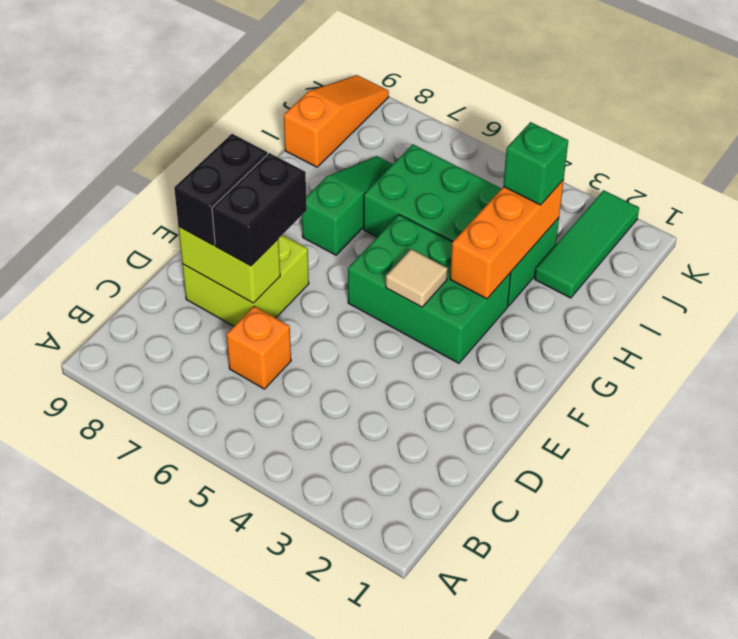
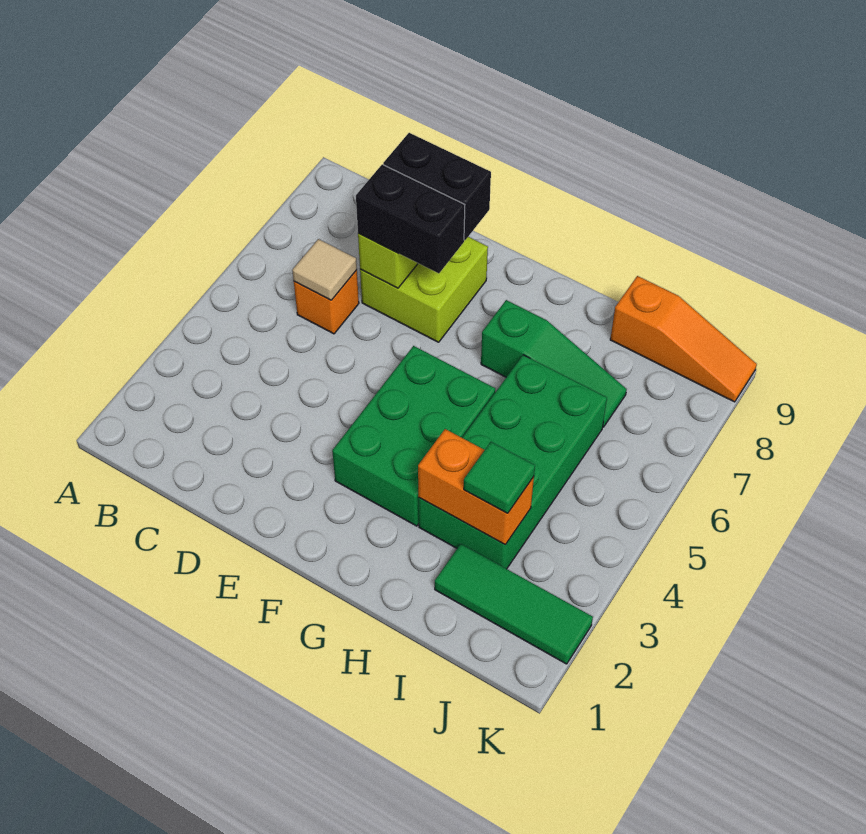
tan tile F4 level 2 -> tan tile C6 level 2
orange brick G3:I3 level 2 -> orange brick H3:I3 level 2
green brick I3 level 3 -> green tile I3 level 3

